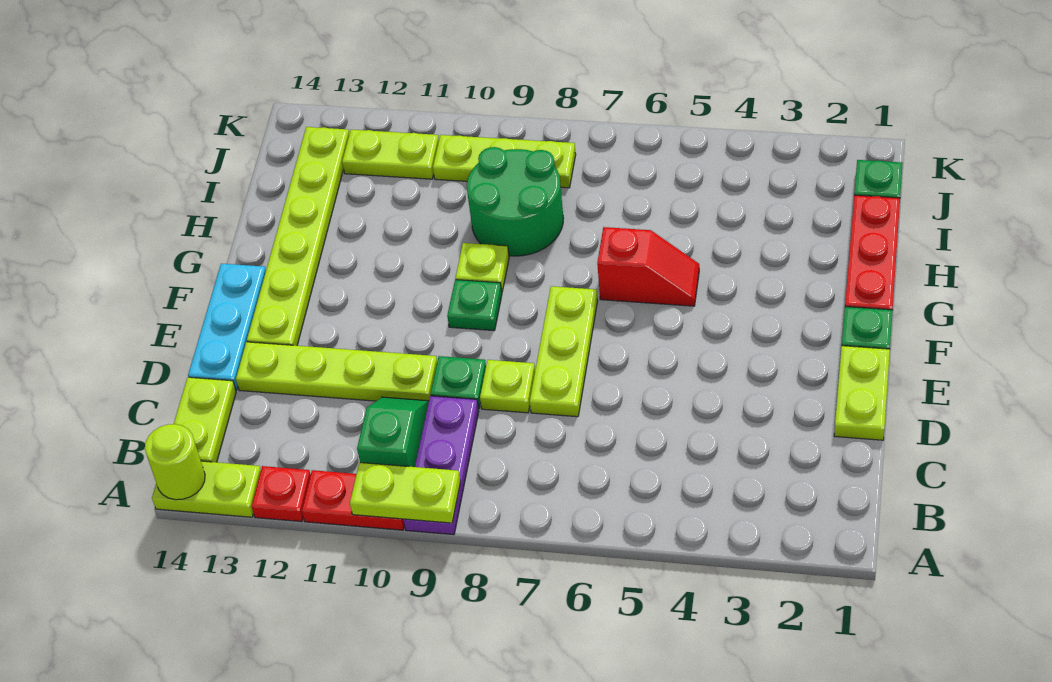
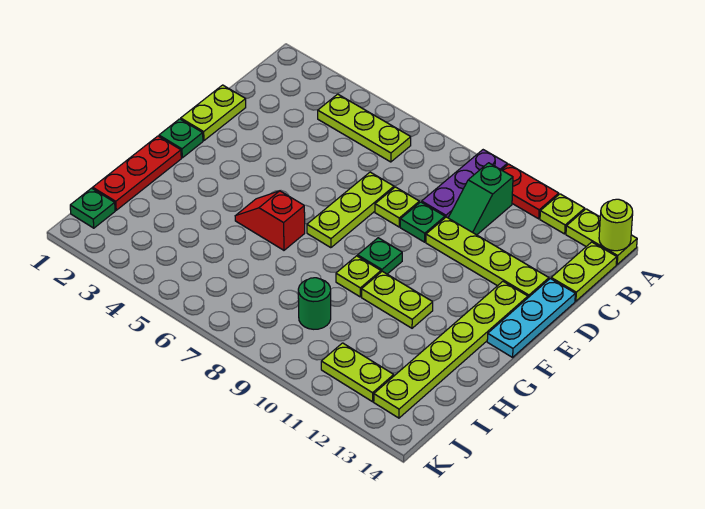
lime plate A9:A10 level 2 -> lime plate G10:G11 level 1
red plate A12 level 1 -> lime plate A12 level 1
green round brick H8:I9 level 1 -> green round brick I9 level 1
lime plate J8:J10 level 1 -> lime plate B4:B6 level 1

